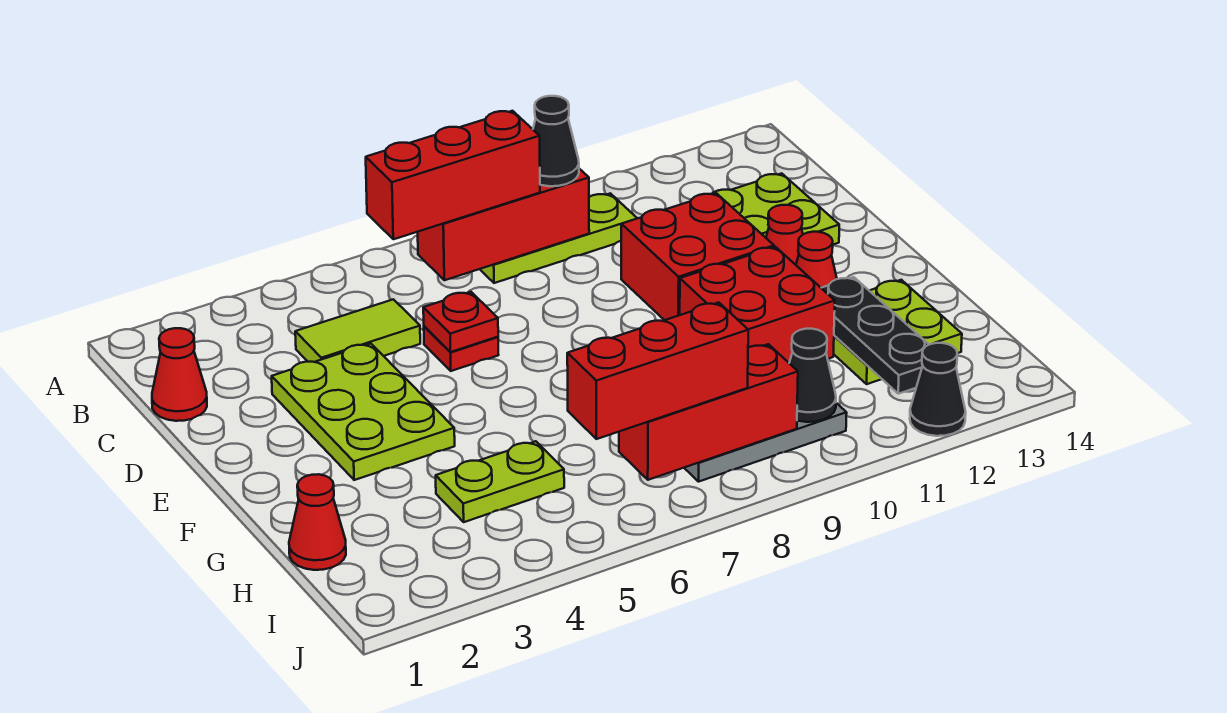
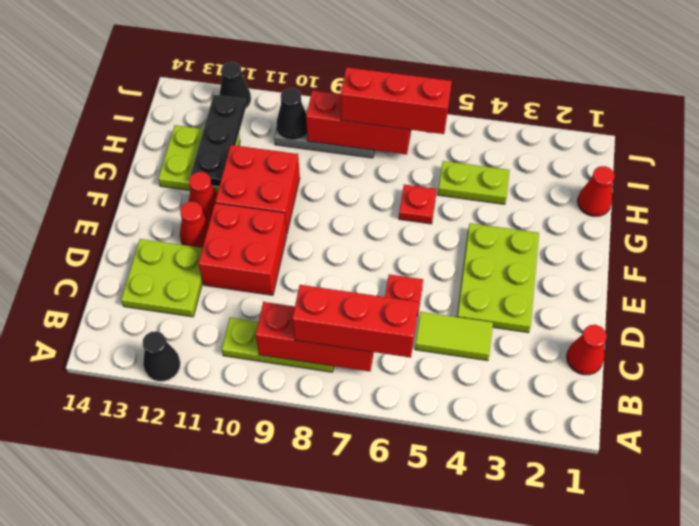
black cone B9 level 3 -> black cone A12 level 1
red plate D6 level 2 -> red plate G6 level 1

